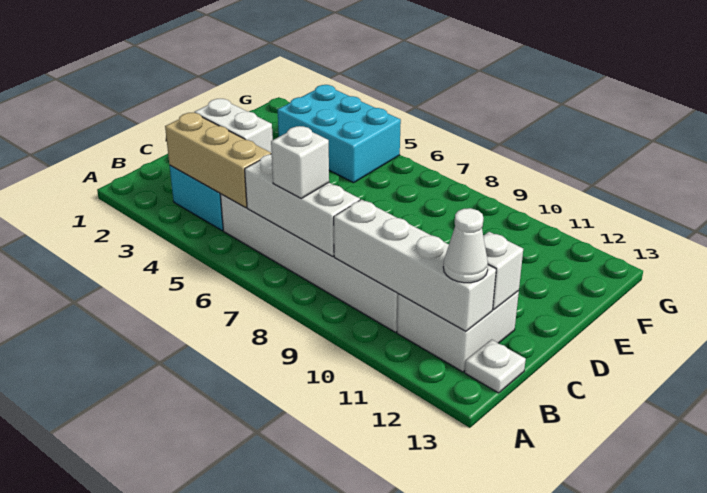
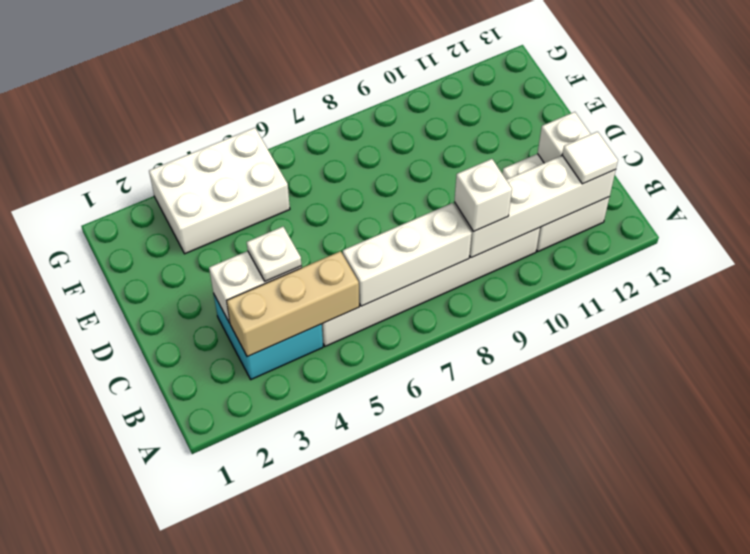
white brick B7 level 3 -> white brick B9 level 3
white cone B12 level 3 -> white tile B12 level 3
white plate B13 level 1 -> white plate C4 level 3
cyan brick F3:G5 level 1 -> white brick F3:G5 level 1

